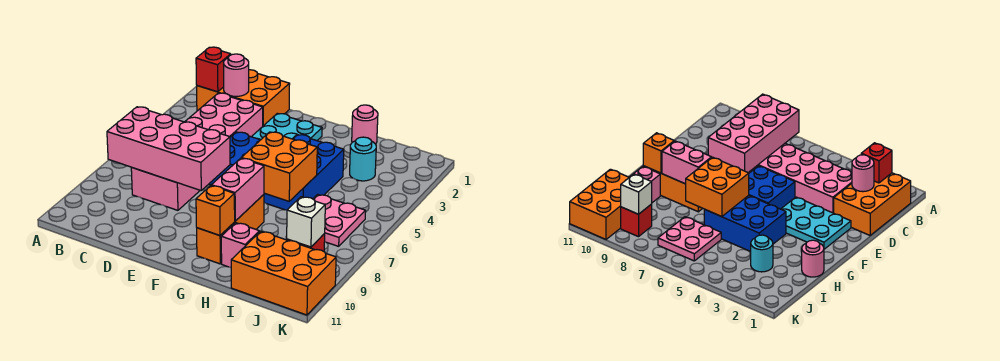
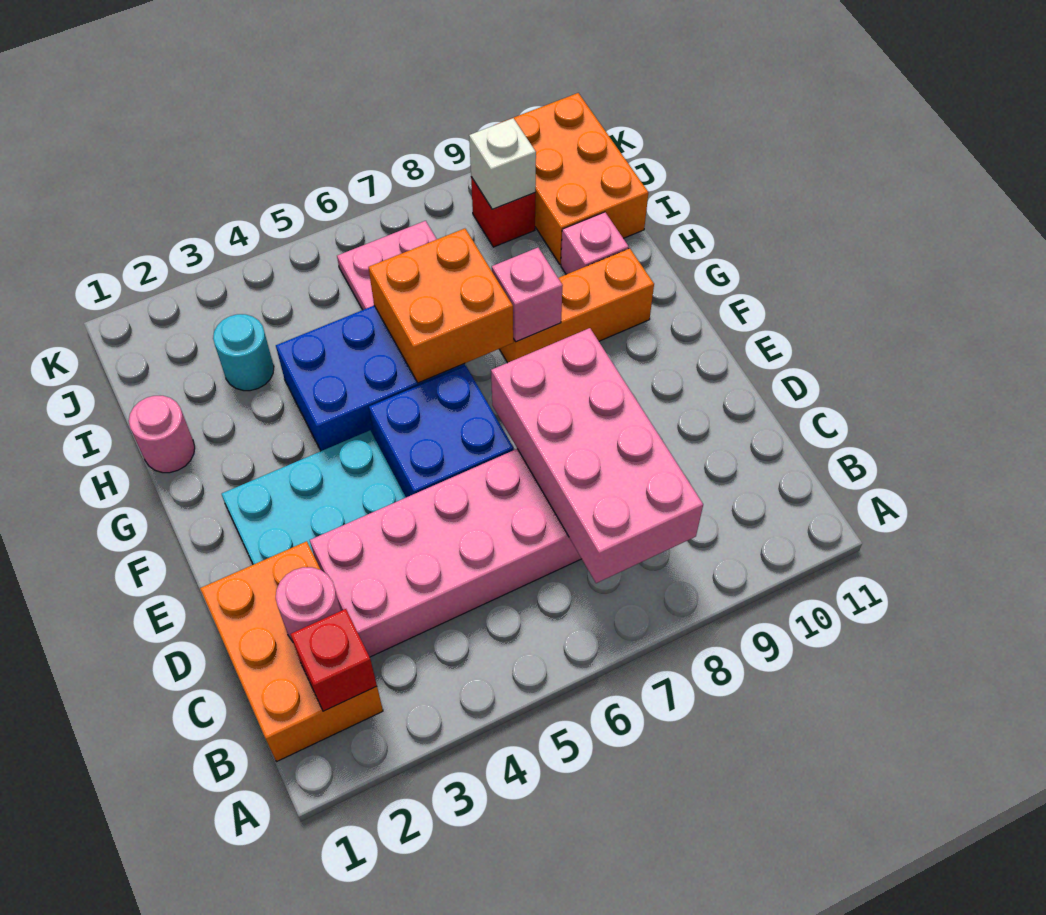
pink brick G8:G9 level 2 -> pink brick G8 level 2
orange brick G10 level 2 -> none

